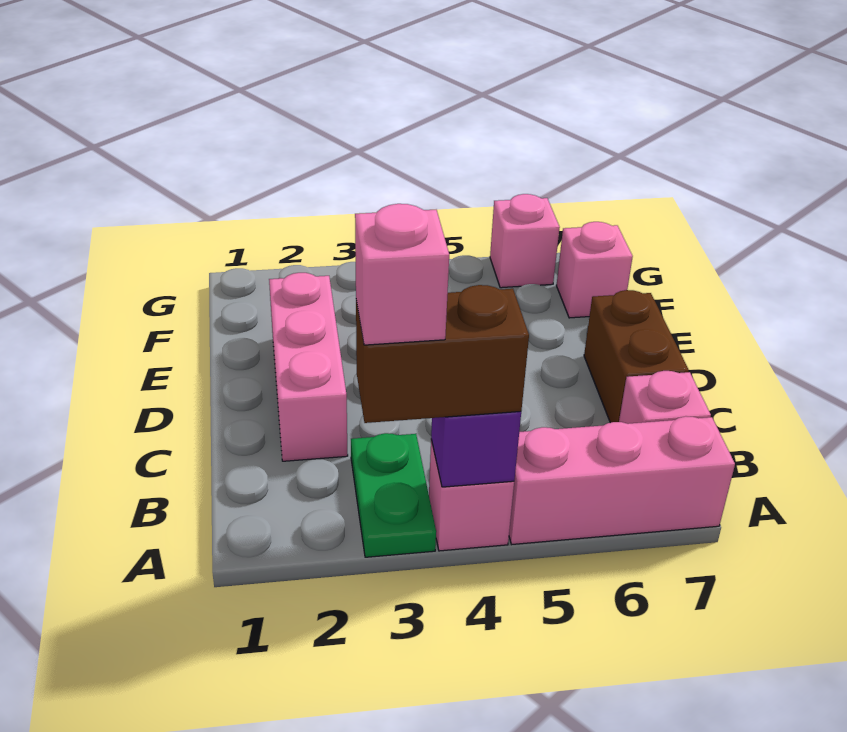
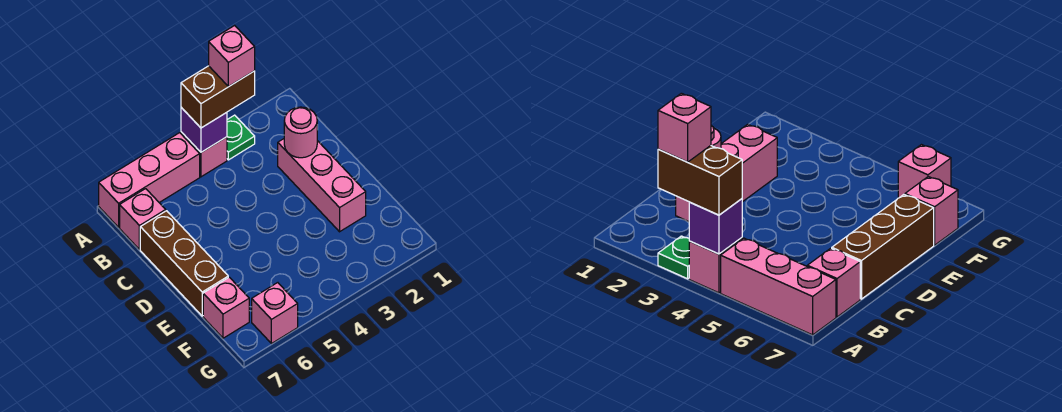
green plate A3:B3 level 1 -> green plate A3 level 1
none -> pink round brick C2 level 2
brown brick C7:D7 level 1 -> brown brick C7:E7 level 1

